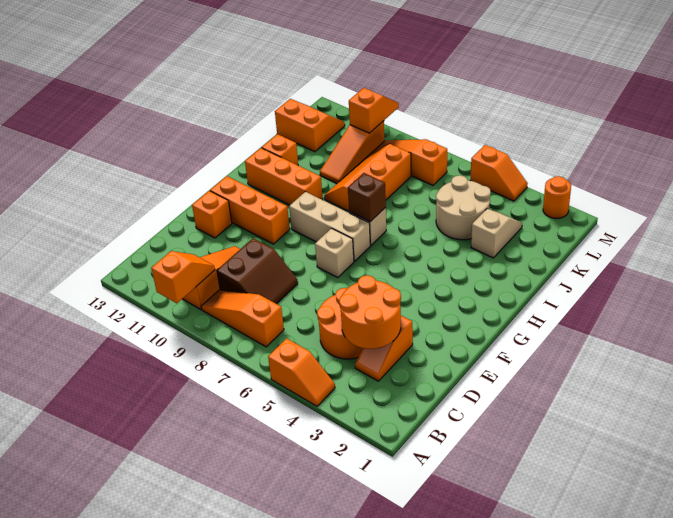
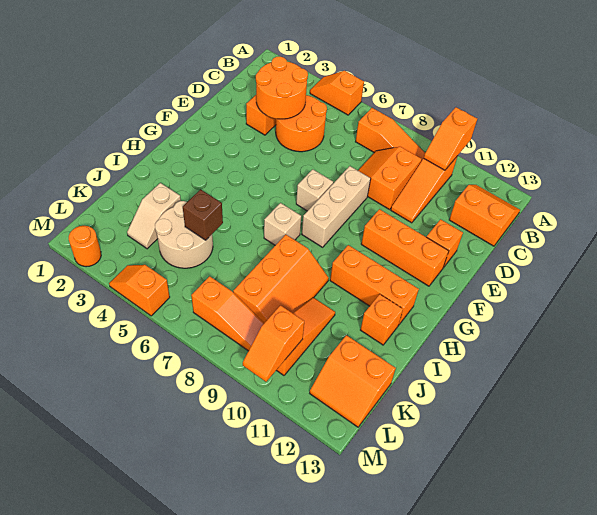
none -> orange slope B12:C13 level 1 top C
brown slope C8:D9 level 1 top 9 -> orange slope C8:D9 level 1 top 9
tan brick G7:G9 level 1 -> tan brick E8:G8 level 1
brown brick H7 level 2 -> brown brick J5 level 2

